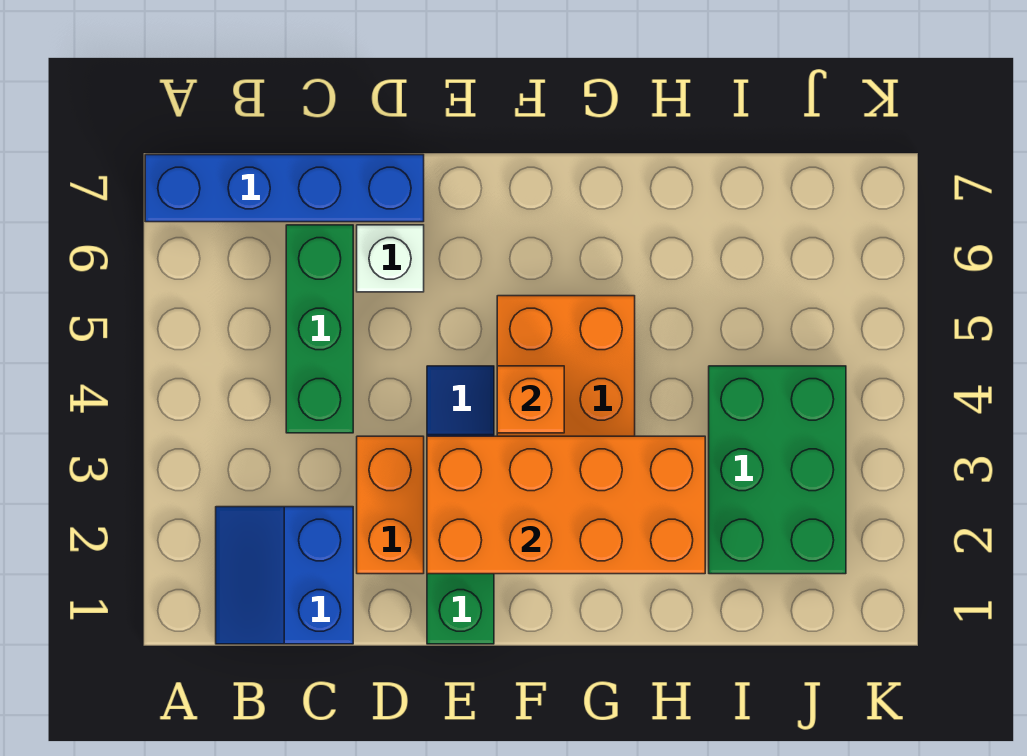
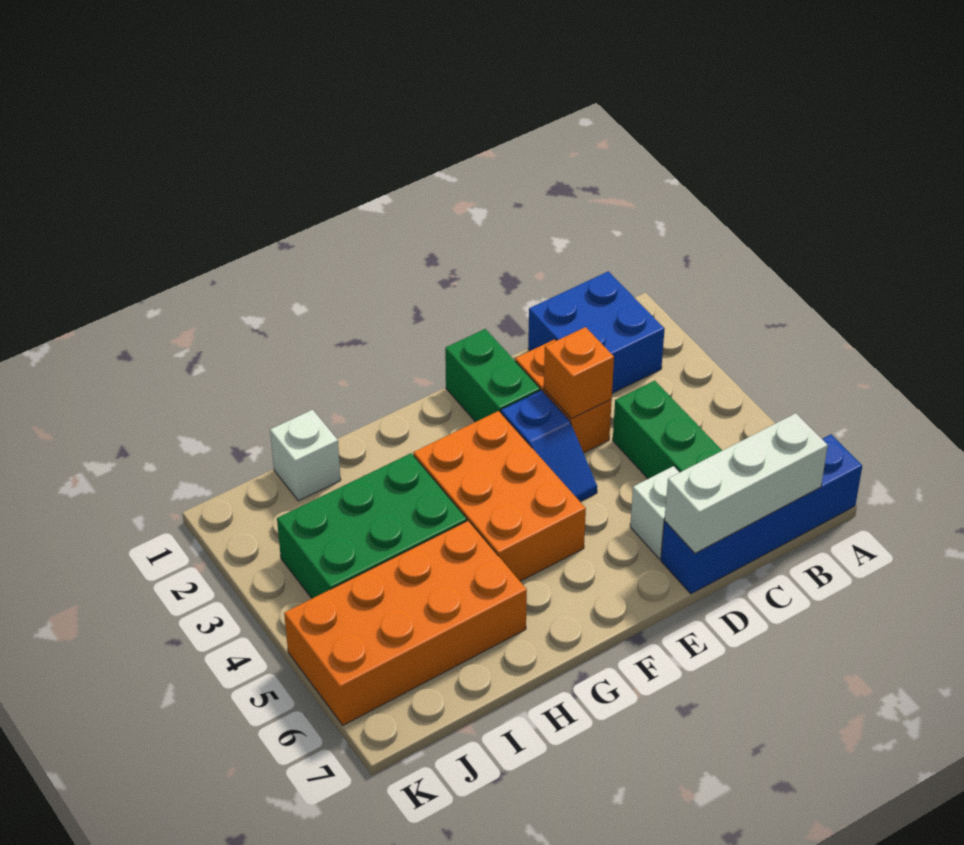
blue slope B1:C2 level 1 top C -> blue brick B1:C2 level 1
none -> white brick B7:D7 level 2
orange brick E2:H3 level 2 -> orange brick H5:K6 level 1
orange brick F4 level 2 -> orange brick D3 level 2
none -> white brick I1 level 1
green brick I2:J4 level 1 -> green brick H3:J4 level 1

